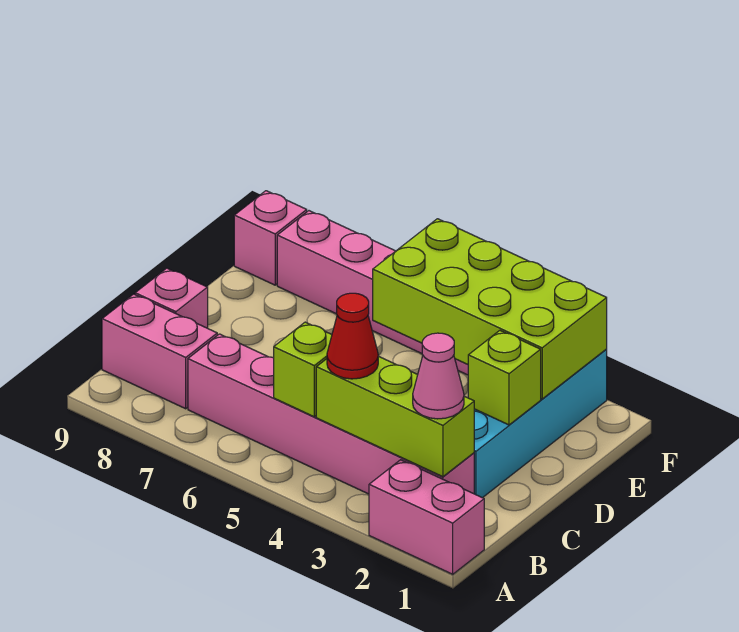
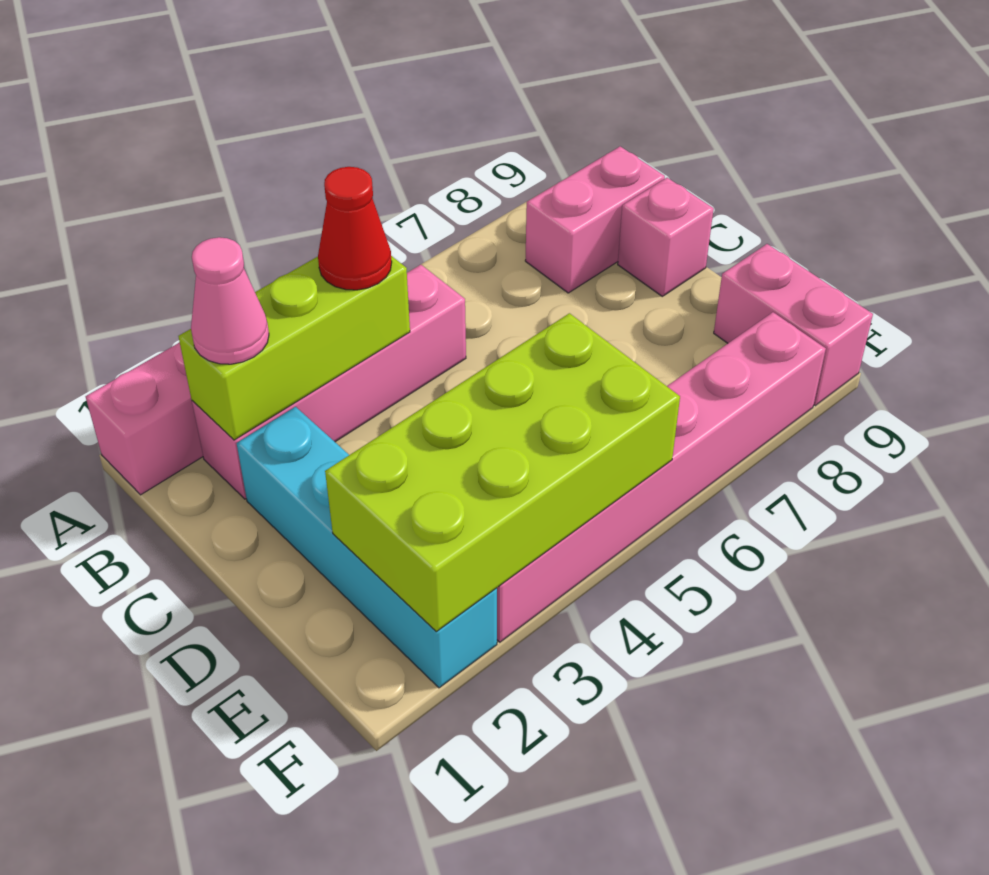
pink brick B2:B7 level 1 -> pink brick B2:B5 level 1
lime brick B5 level 2 -> none
lime brick D2 level 2 -> none
pink brick F9 level 1 -> pink brick E9:F9 level 1

